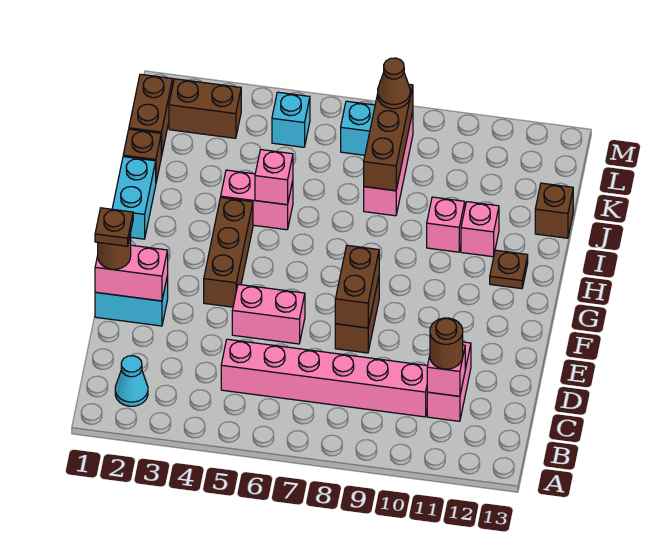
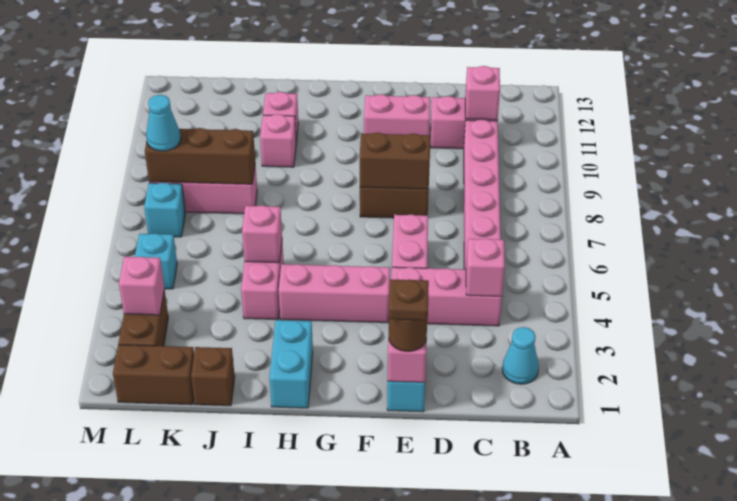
none -> pink brick C4:E4 level 1
none -> pink brick C4 level 2
brown round brick C11 level 3 -> none
none -> pink brick E11:F11 level 1
brown brick F4:H4 level 1 -> pink brick F4:H4 level 1
cyan brick H1:I1 level 1 -> cyan brick H1:H2 level 1
brown plate H12 level 1 -> none
brown brick J13 level 1 -> none
none -> pink brick L3 level 2
brown cone L8 level 3 -> cyan cone L8 level 3

